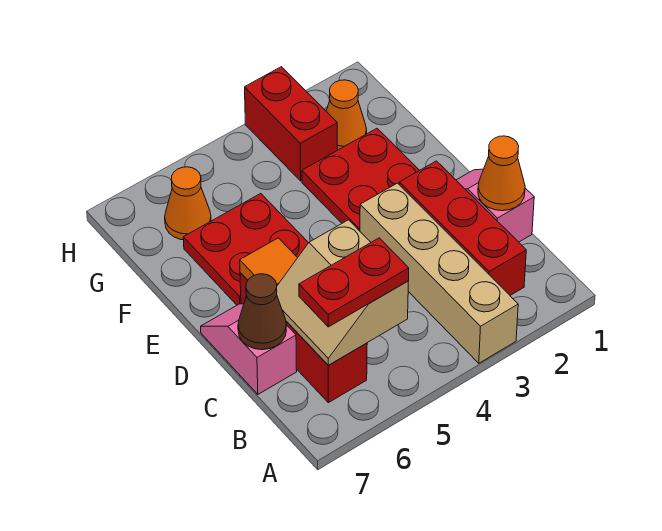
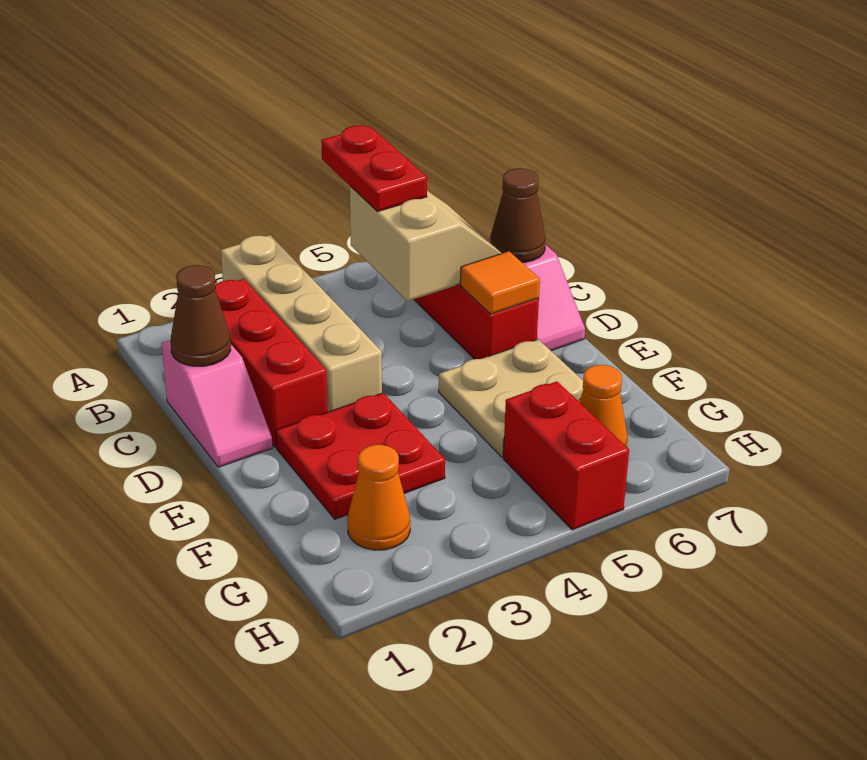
red plate B5:B6 level 3 -> red plate A5:B5 level 3
orange cone C1 level 2 -> brown cone C1 level 2
red plate E5:F6 level 1 -> tan plate E5:F6 level 1
red brick G3:H3 level 1 -> red brick G5:H5 level 1

